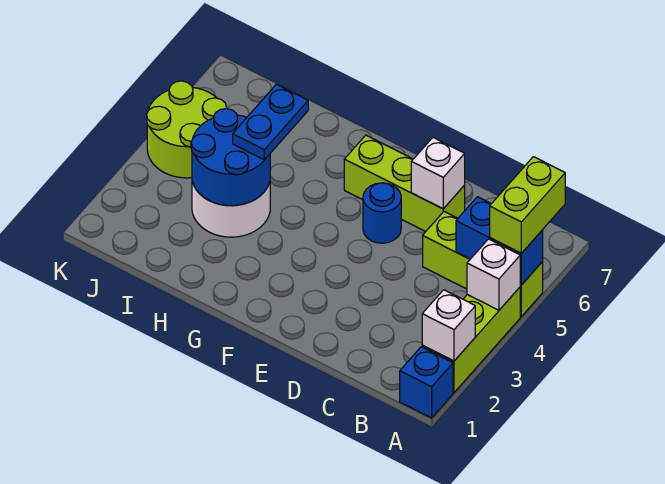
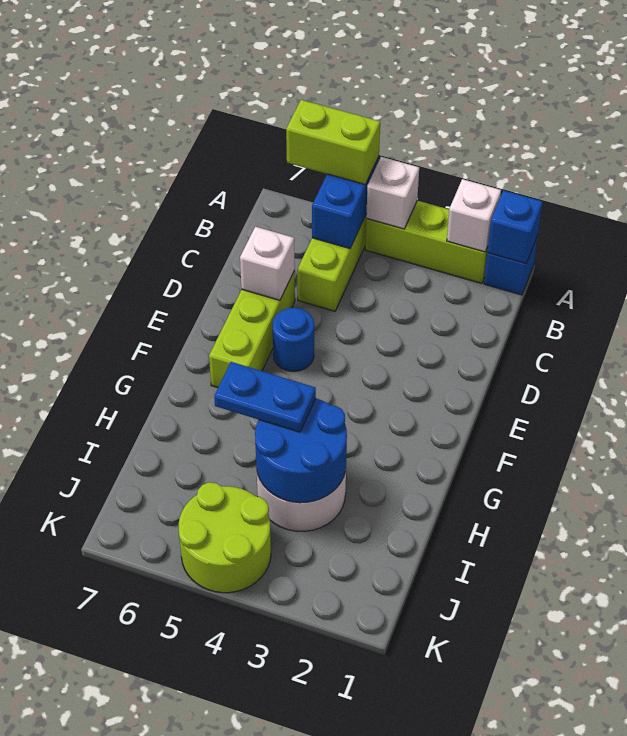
none -> blue brick A1 level 2

